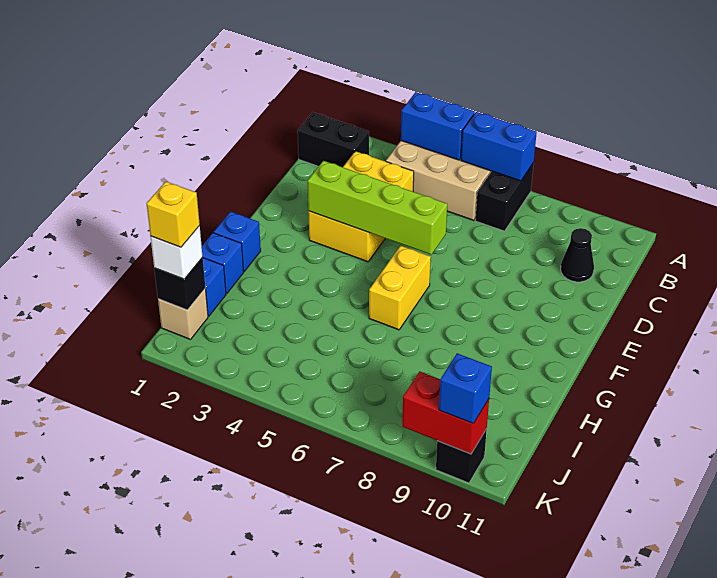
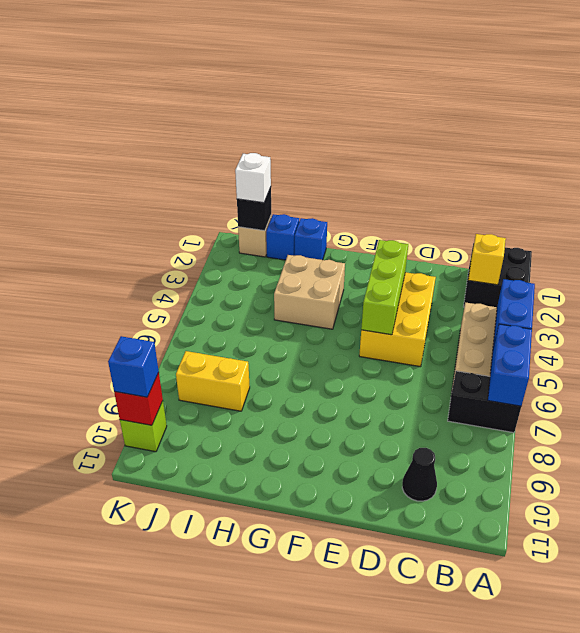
black brick B1:B2 level 1 -> black brick A1:B2 level 1
yellow brick C3:E4 level 1 -> yellow brick D3:E5 level 1
lime brick E3:E6 level 2 -> lime brick E3:E5 level 2
yellow brick F6:G6 level 1 -> yellow brick I8:J8 level 1
blue brick G1 level 1 -> none
none -> tan brick G3:H4 level 1
yellow brick J1 level 4 -> yellow brick B2 level 2
red brick K9:K10 level 2 -> red brick K10 level 2
black brick K10 level 1 -> lime brick K10 level 1

